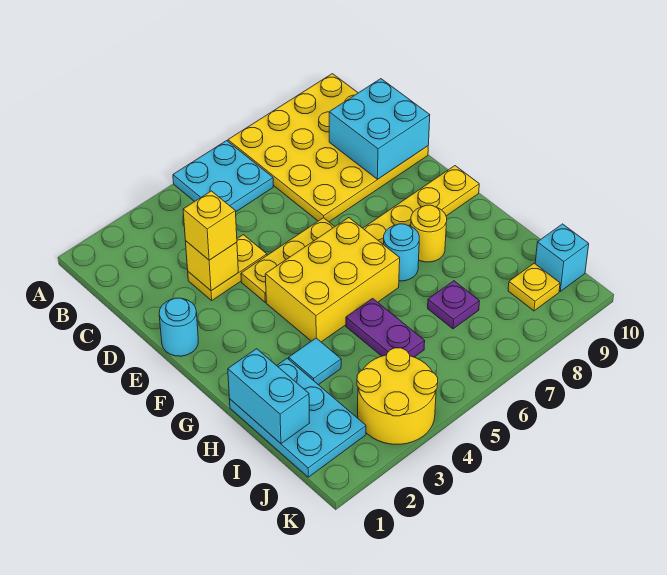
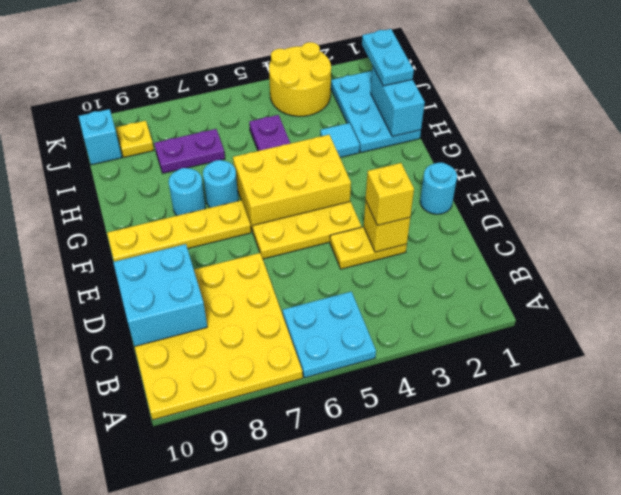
yellow round brick G8 level 1 -> cyan round brick G8 level 1
none -> cyan plate I1:J1 level 3
purple plate I7 level 1 -> purple plate I7:I8 level 1

